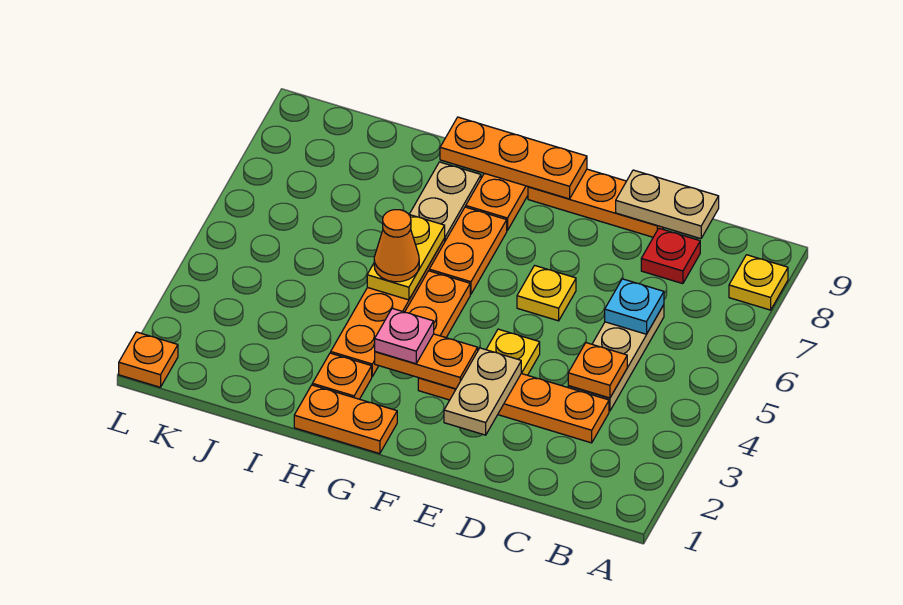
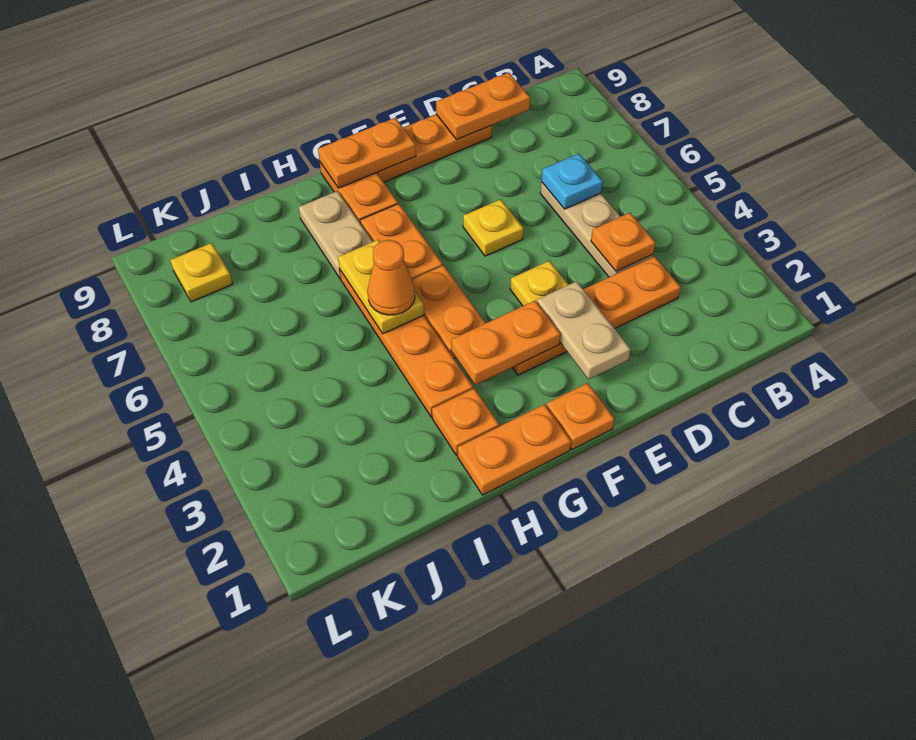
yellow plate A8 level 1 -> yellow plate K8 level 1
red plate C8 level 1 -> none
tan plate C9:D9 level 2 -> orange plate C9:D9 level 2
orange plate F9:H9 level 2 -> orange plate F9:G9 level 2
pink plate G3 level 3 -> none
orange plate L1 level 1 -> orange plate F1 level 1

